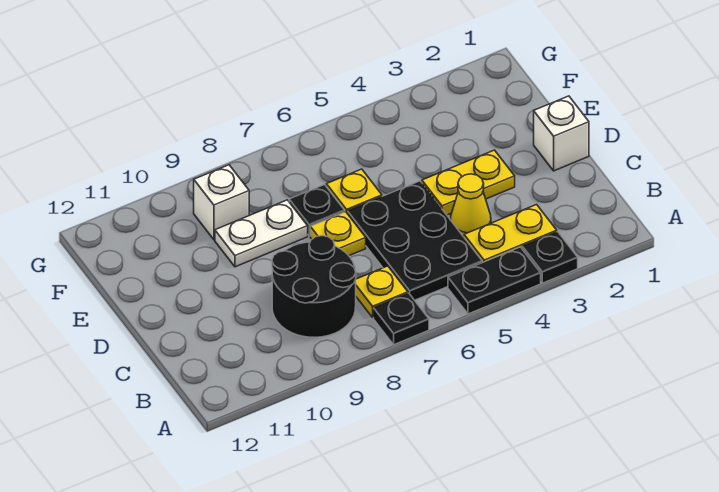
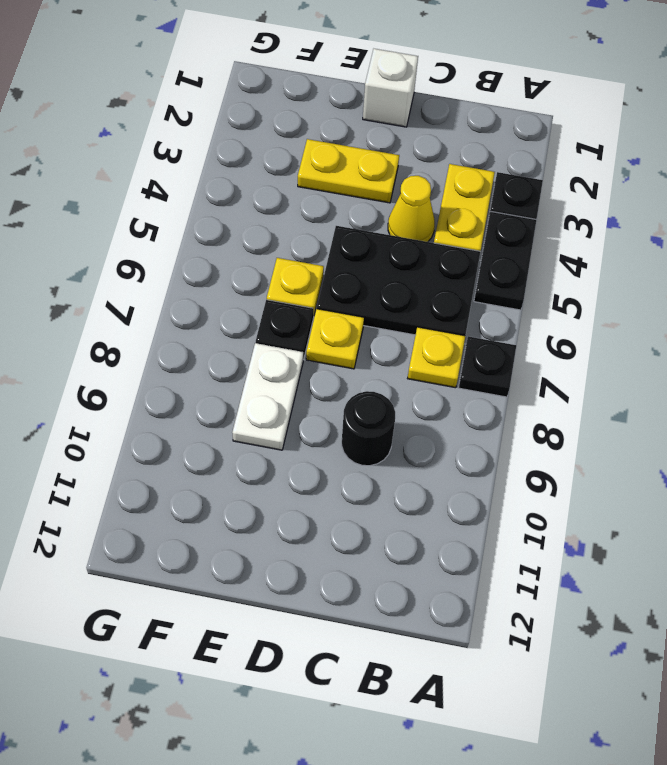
black round brick B8:C9 level 1 -> black round brick C9 level 1
yellow plate D3:D4 level 1 -> yellow plate D3:E3 level 1
white brick F9 level 1 -> none

